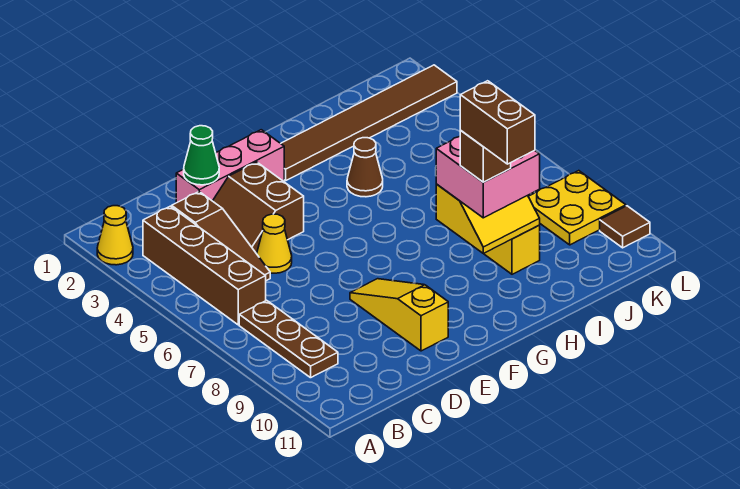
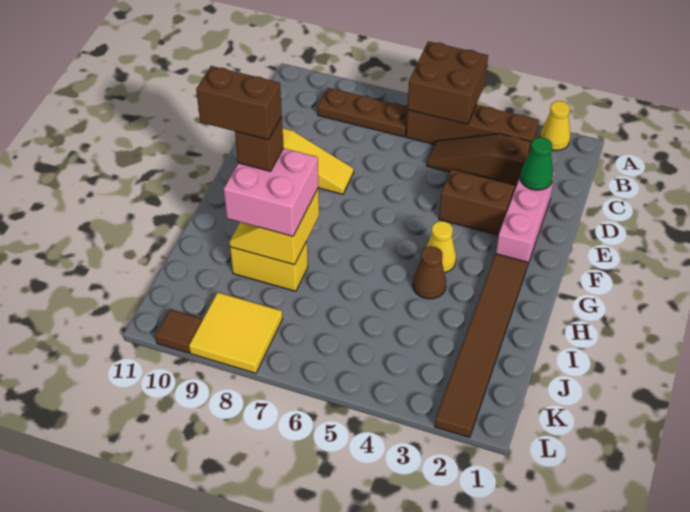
none -> brown brick A5:B6 level 2
yellow cone D5 level 1 -> yellow cone G4 level 1
yellow plate K8:L9 level 1 -> yellow tile K8:L9 level 1

